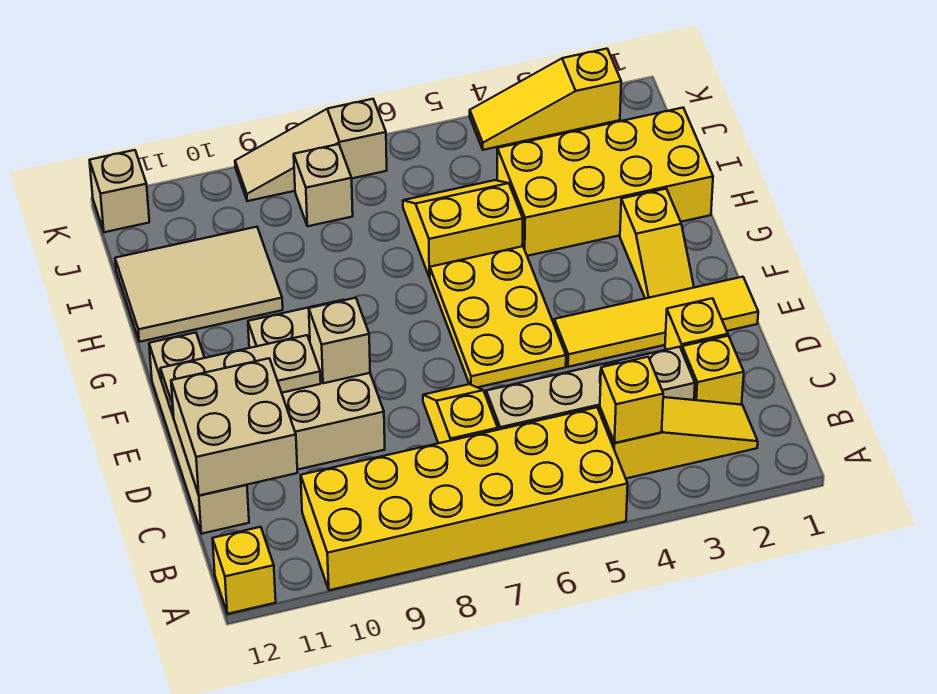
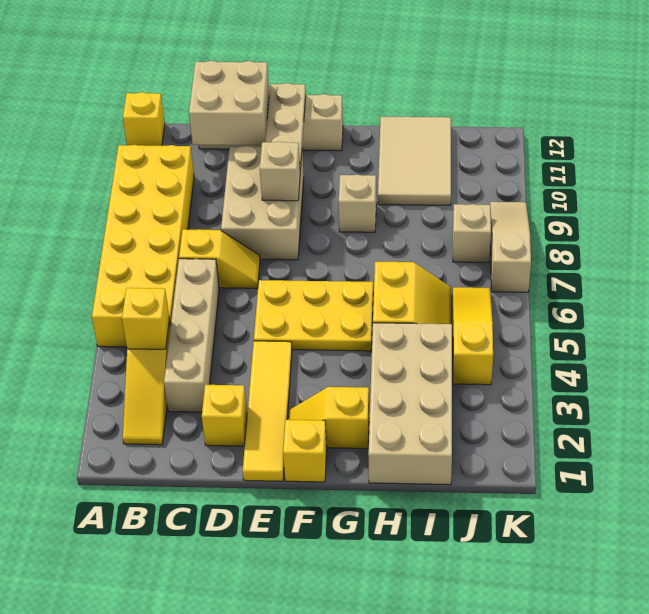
yellow brick C2 level 1 -> yellow brick F1 level 1
tan brick D9:F10 level 1 -> tan brick D8:E10 level 1
yellow brick H1:I4 level 1 -> tan brick H1:I4 level 1
yellow slope K2:K4 level 1 top 2 -> yellow slope J4:J6 level 1 top 4
tan brick K12 level 1 -> tan brick G9 level 1

